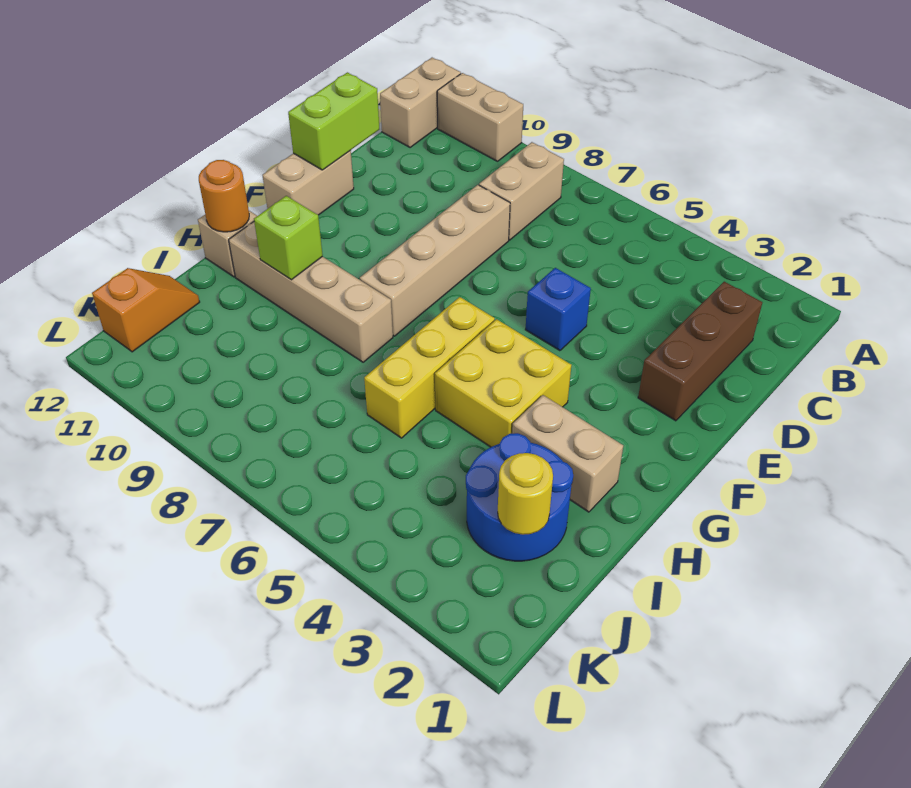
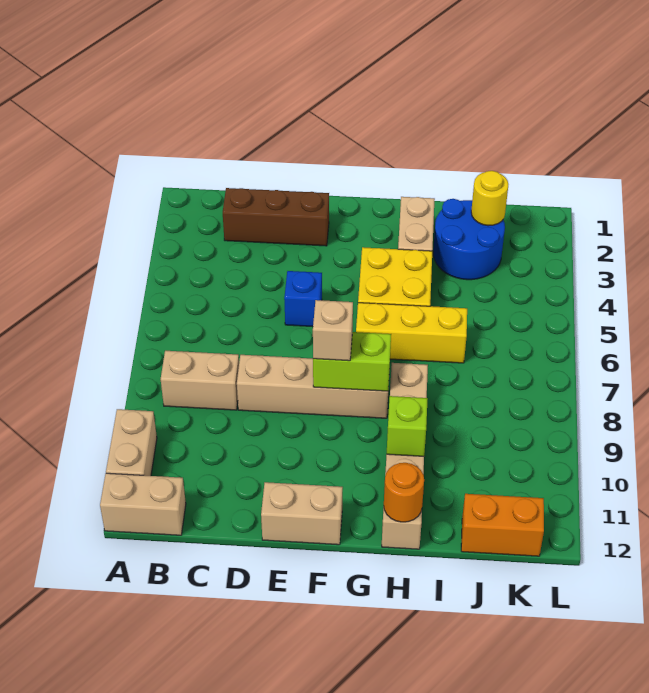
lime brick D12:E12 level 2 -> lime brick F8:G8 level 2
none -> tan brick F8 level 3
orange slope J12:K12 level 1 top K -> orange brick J12:K12 level 1

